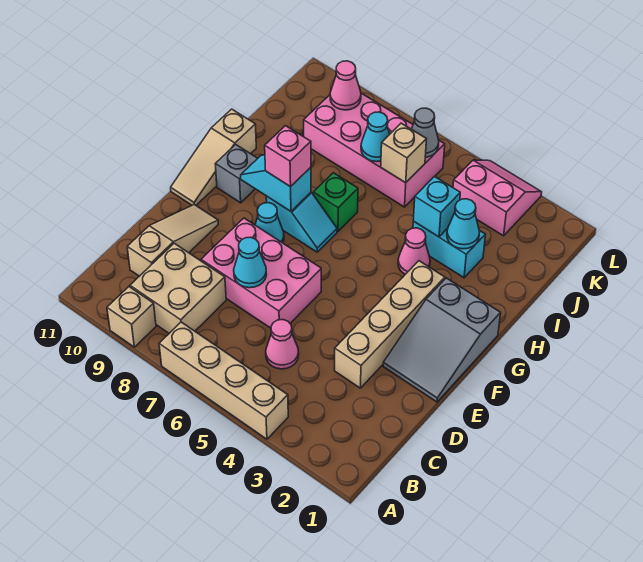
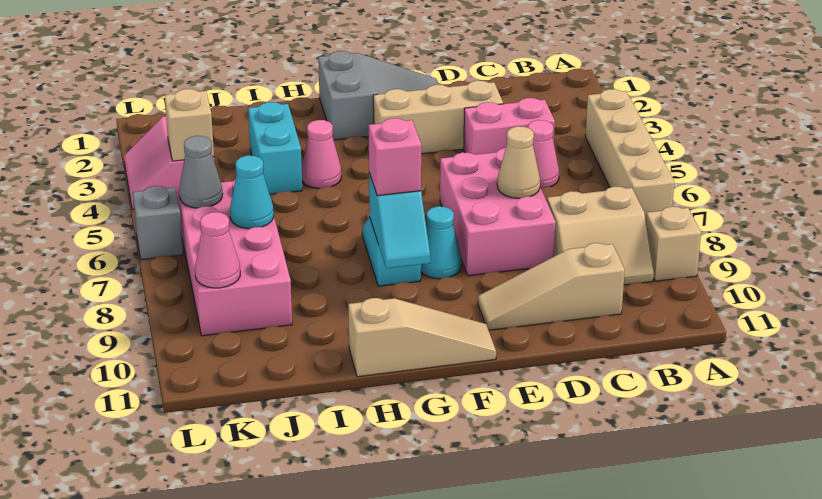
tan brick B8:C9 level 1 -> tan slope B8:C9 level 1 top 8
none -> pink brick C4:D4 level 1
tan brick D3:G3 level 1 -> tan brick D3:F3 level 1
cyan cone D7 level 2 -> tan cone D7 level 2
grey brick G10 level 1 -> grey brick L6 level 1
green brick H7 level 1 -> none
cyan cone I3 level 2 -> none
cyan brick I4 level 2 -> none
tan brick J6 level 2 -> tan brick K4 level 2

